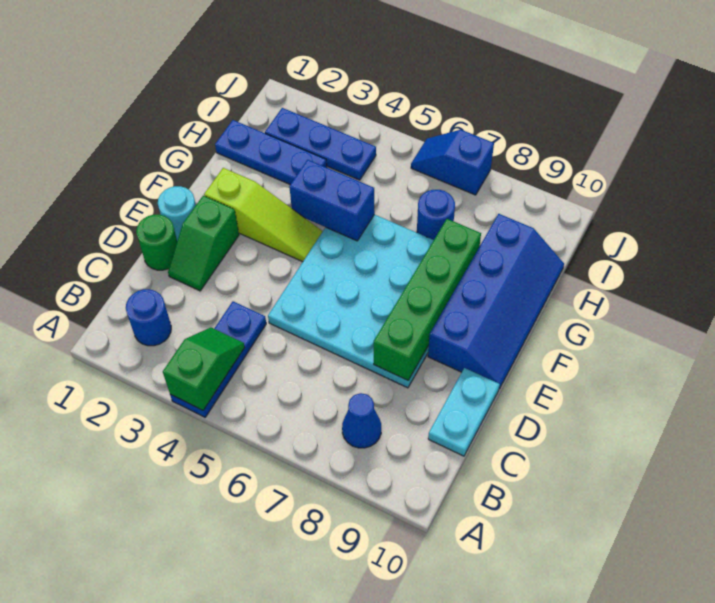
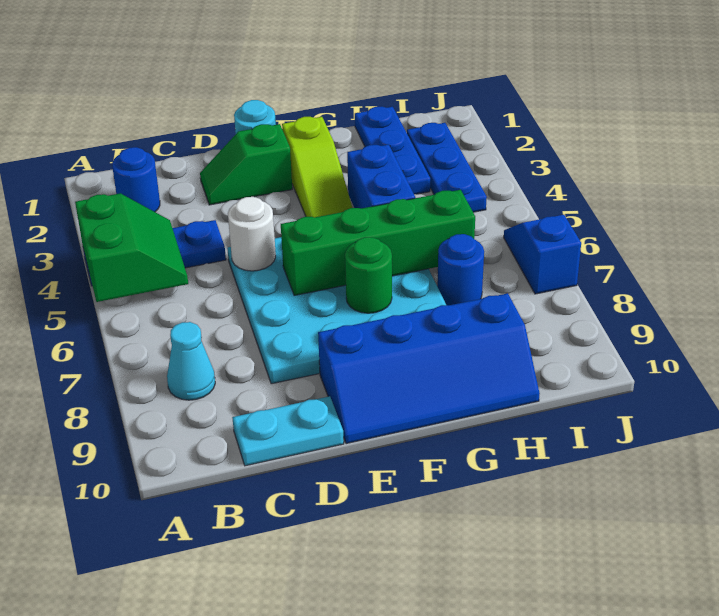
green slope A4:B4 level 2 top A -> green slope A4:B5 level 2 top A
blue cone B8 level 1 -> cyan cone B8 level 1
green round brick D1 level 1 -> green round brick F7 level 2
none -> white round brick D5 level 2
green brick D8:G8 level 2 -> green brick E6:H6 level 2

